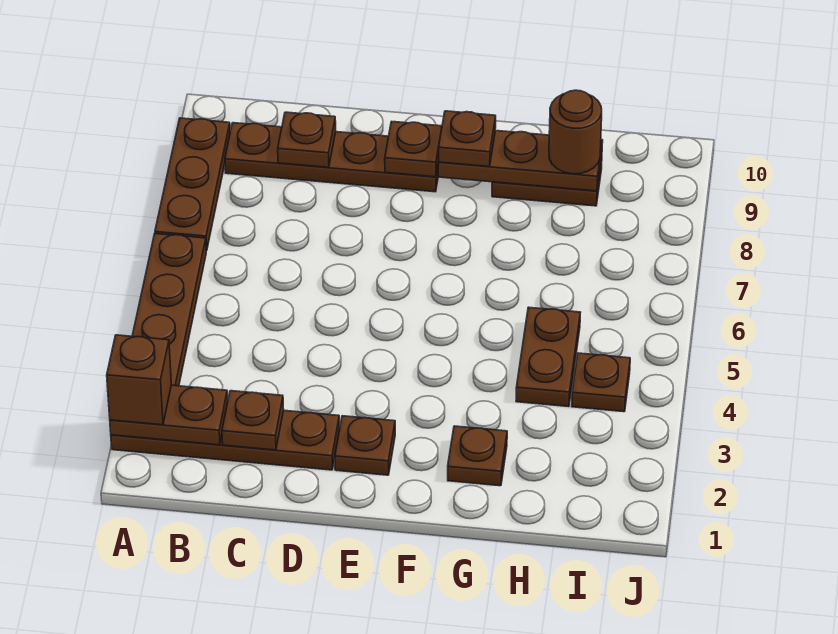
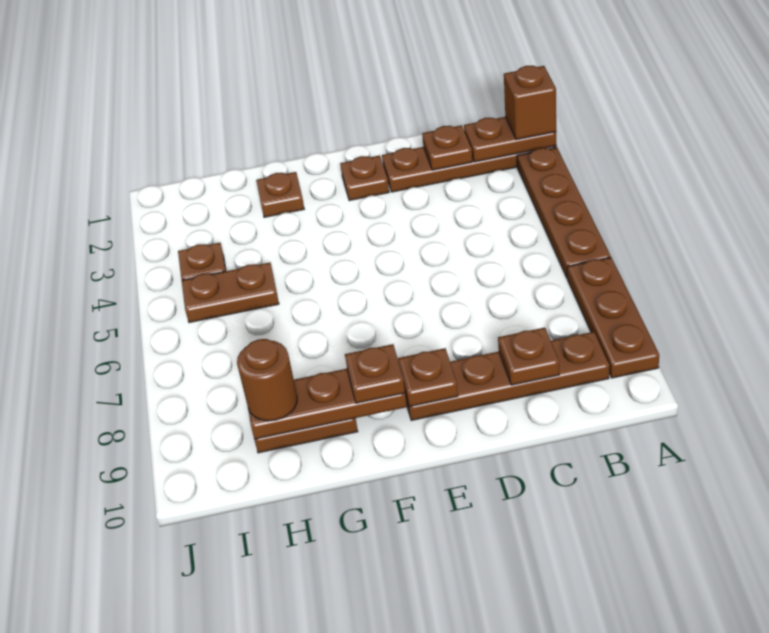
brown plate H4:H5 level 1 -> brown plate H5:I5 level 1

